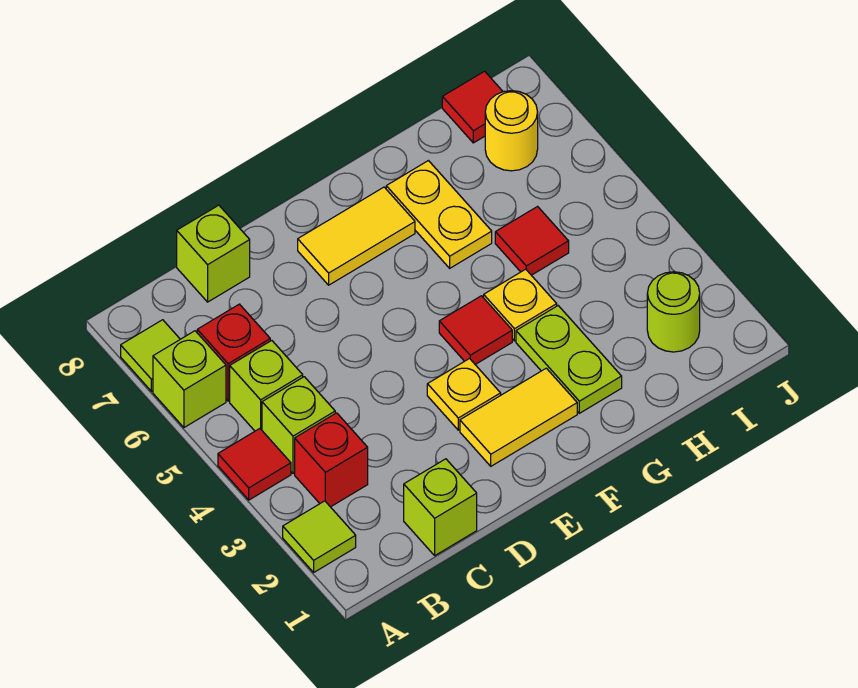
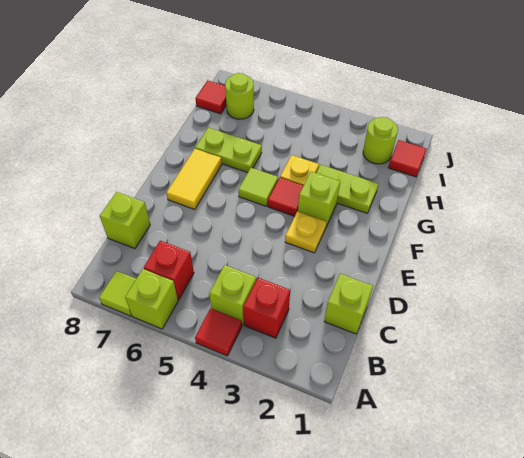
lime tile A2 level 1 -> lime tile F5 level 1
lime brick B5 level 1 -> lime brick F3 level 1
yellow tile E2:F2 level 1 -> none
yellow plate G6:G7 level 1 -> lime plate G6:G7 level 1
red tile H5 level 1 -> red tile I1 level 1
yellow round brick I7 level 1 -> lime round brick I7 level 1

